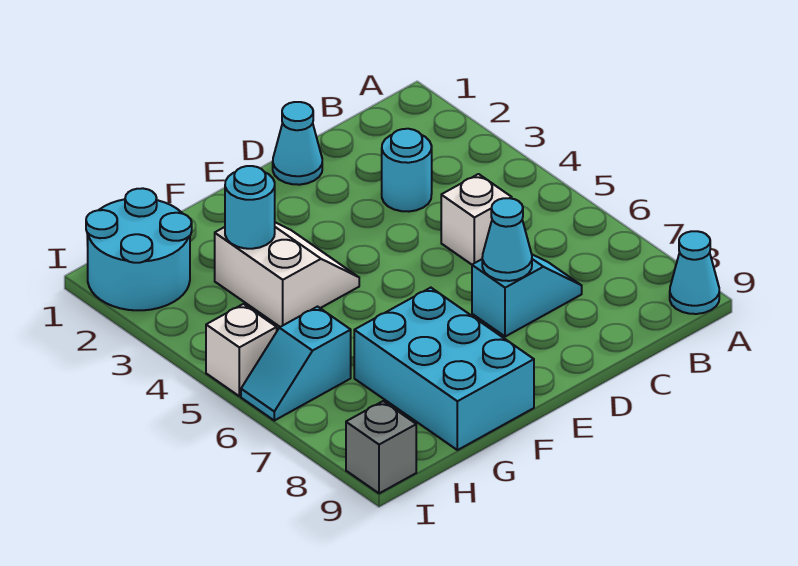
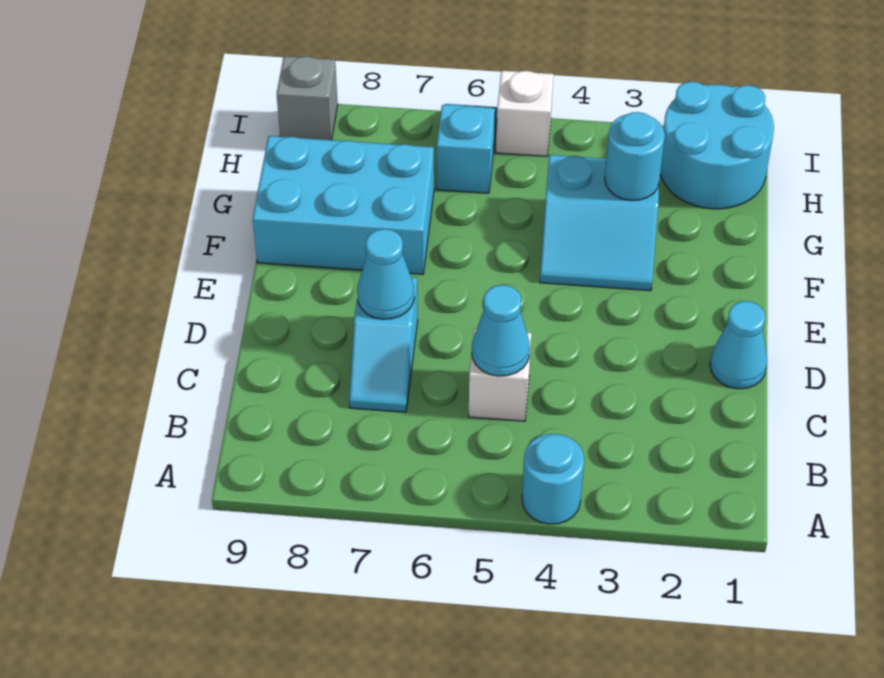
cyan cone A9 level 1 -> cyan cone C5 level 2
cyan round brick C3 level 1 -> cyan round brick A4 level 1
white slope F3:G4 level 1 top G -> cyan slope F3:G4 level 1 top G

